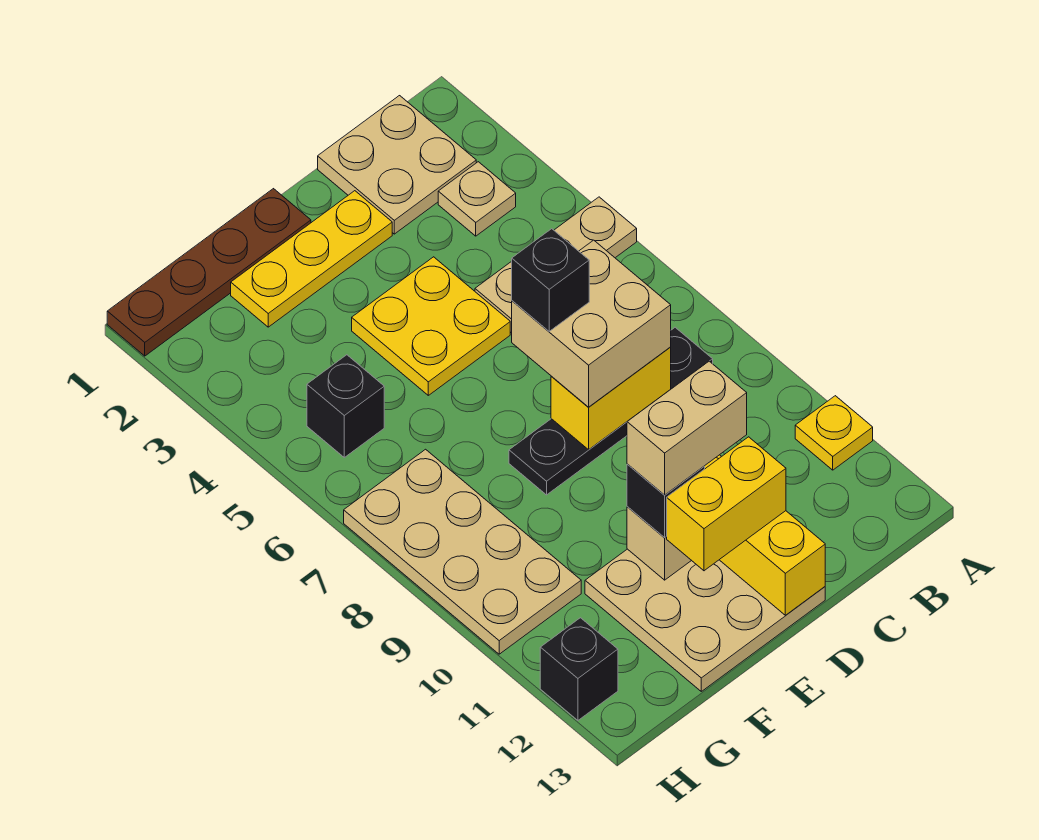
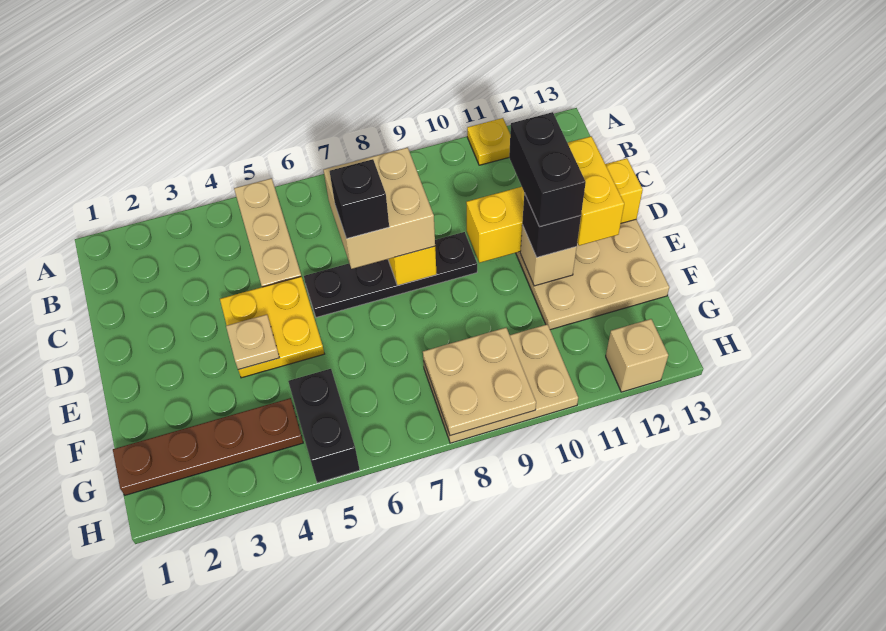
tan plate B1:C2 level 1 -> tan plate G8:H9 level 2
tan plate B3 level 1 -> tan plate E4 level 2
black plate B8:E8 level 1 -> black plate D6:D9 level 1
yellow plate D2:F2 level 1 -> none
tan brick D11:E11 level 4 -> black brick D11:E11 level 4
brown plate E1:H1 level 1 -> brown plate G1:G4 level 1
black brick G5 level 1 -> black brick G5:H5 level 1
tan plate G7:H10 level 1 -> tan plate G8:H10 level 1
black brick H12 level 1 -> tan brick H12 level 1

